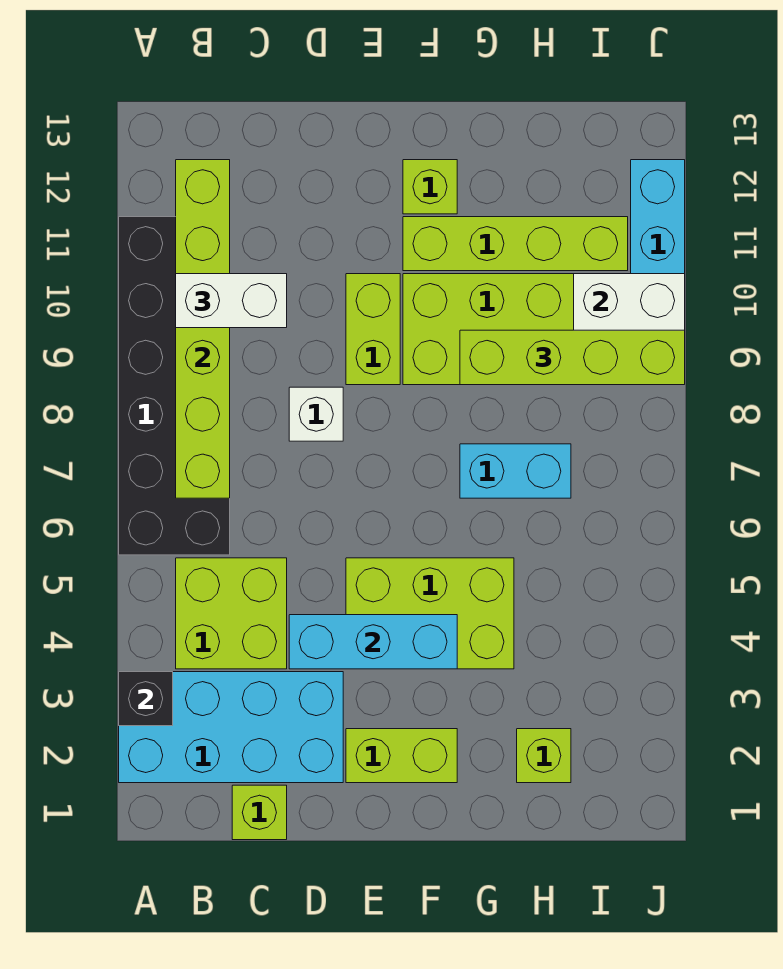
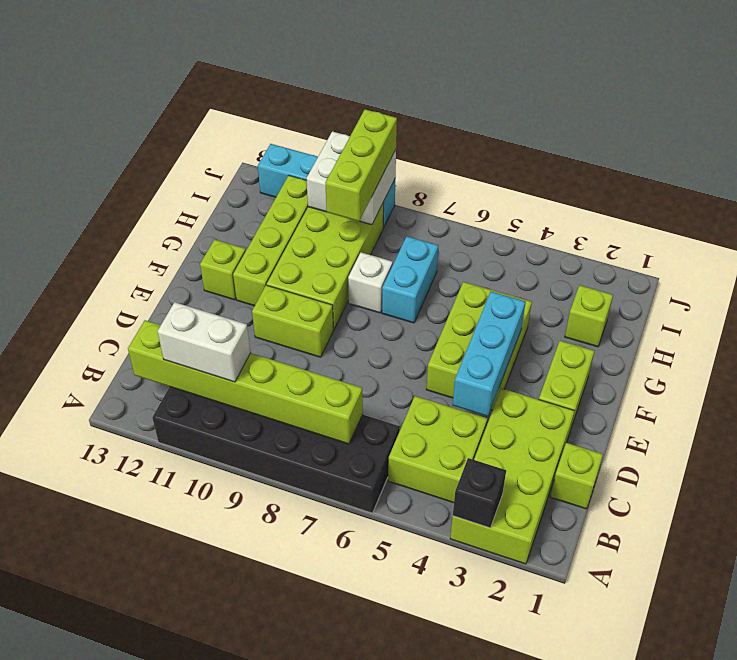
cyan brick A2:D3 level 1 -> lime brick A2:D3 level 1
white brick B10:C10 level 3 -> white brick B10:B11 level 3
white brick D8 level 1 -> white brick G8 level 1
lime brick G9:J9 level 3 -> lime brick H9:J9 level 3

